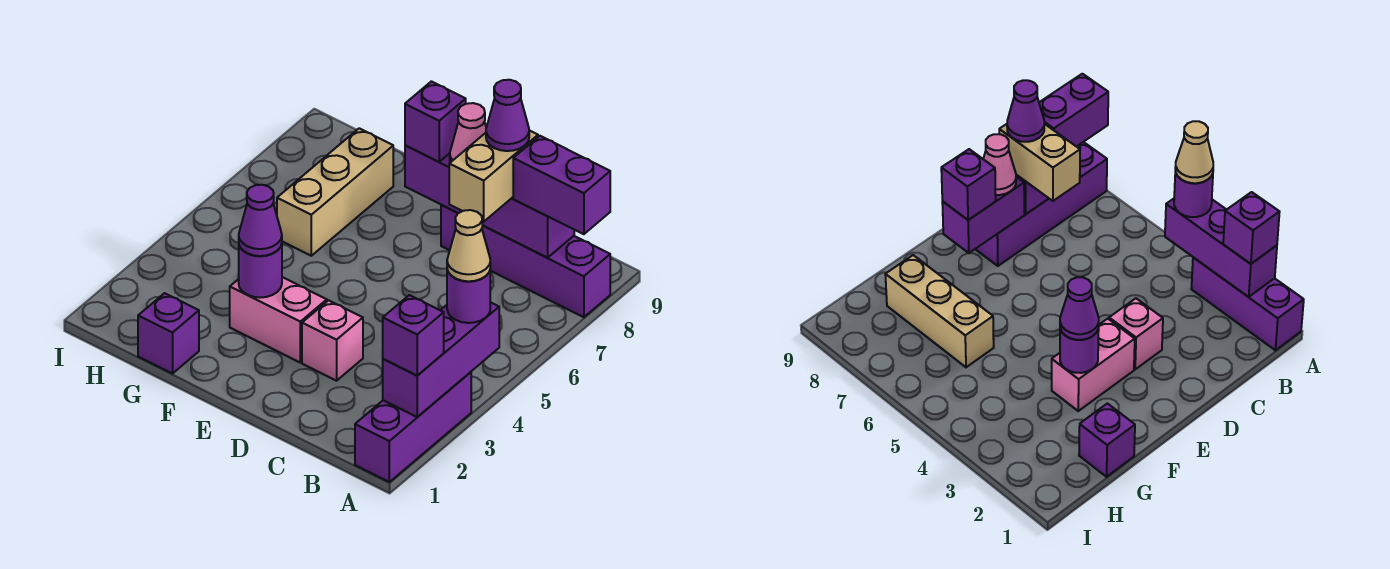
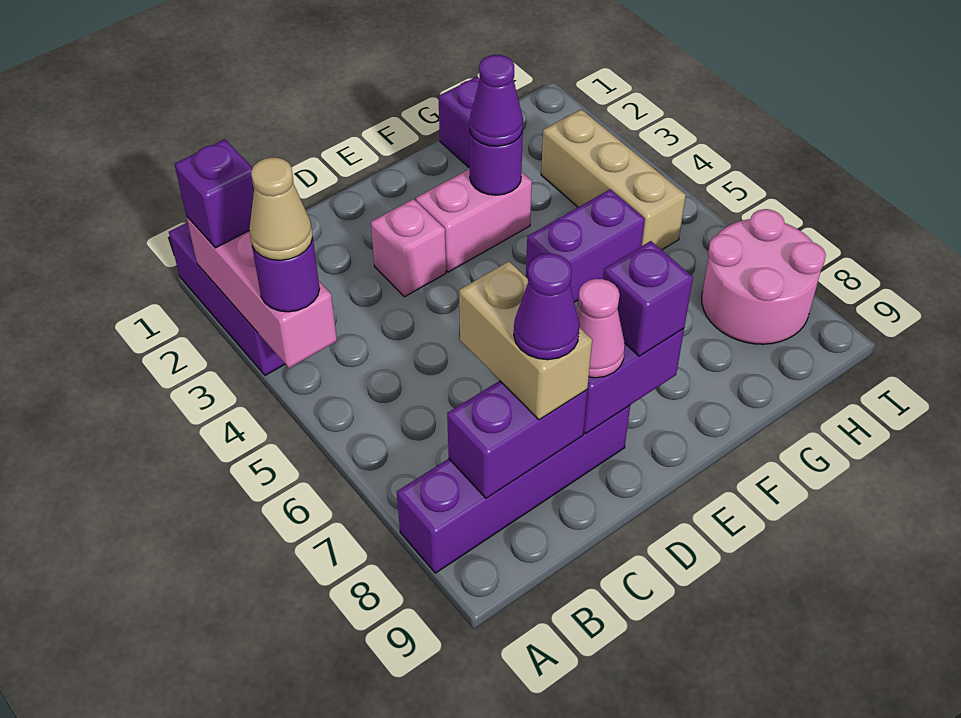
purple brick A2:A4 level 2 -> pink brick A2:A4 level 2
purple brick A8:B8 level 3 -> purple brick F5:G5 level 1
tan brick G6:G8 level 1 -> tan brick H3:H5 level 1
none -> pink round brick H7:I8 level 1

